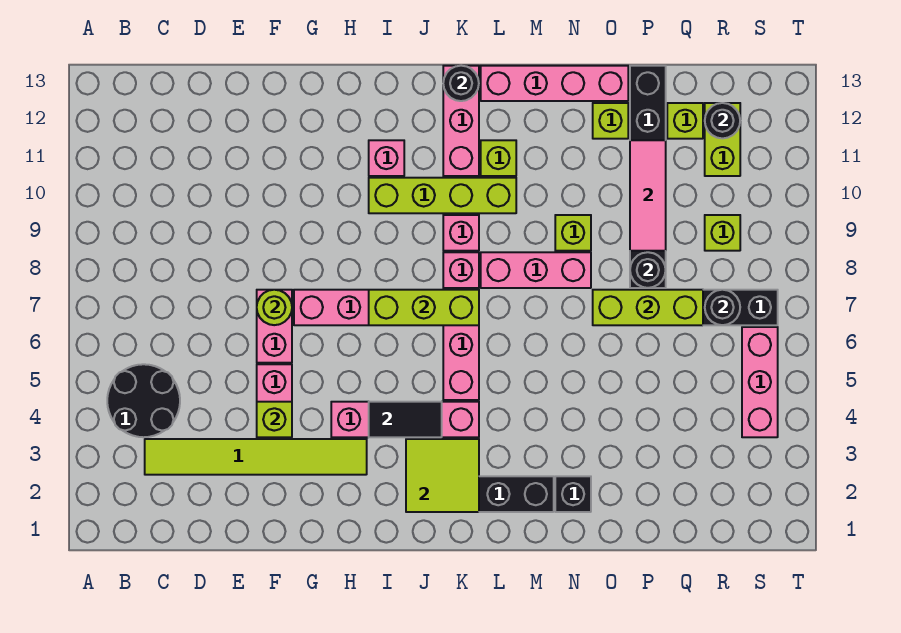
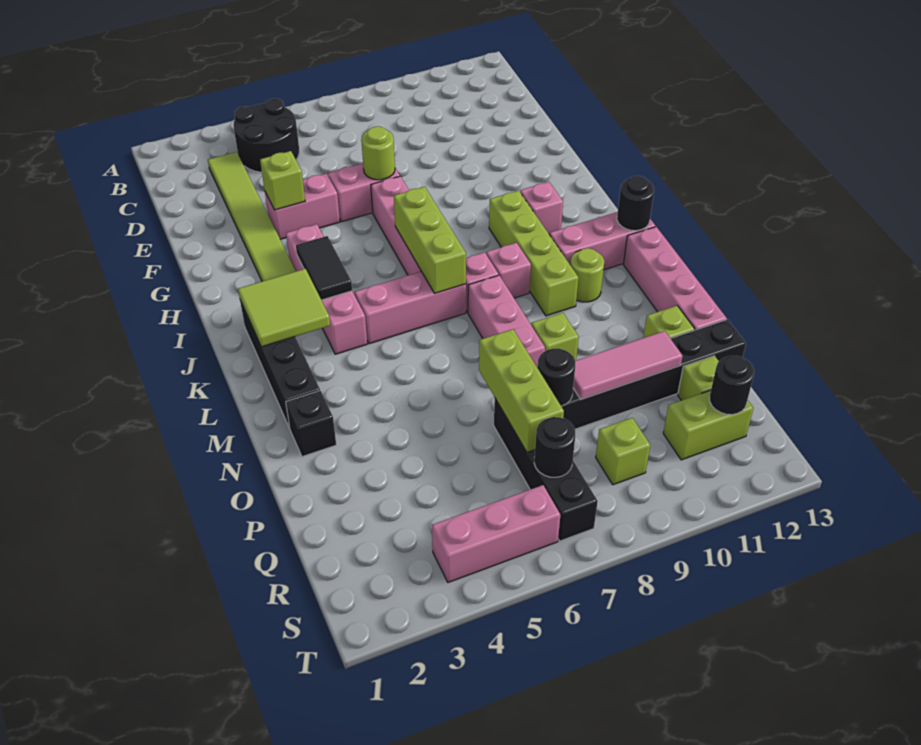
lime brick L11 level 1 -> lime round brick L11 level 1

